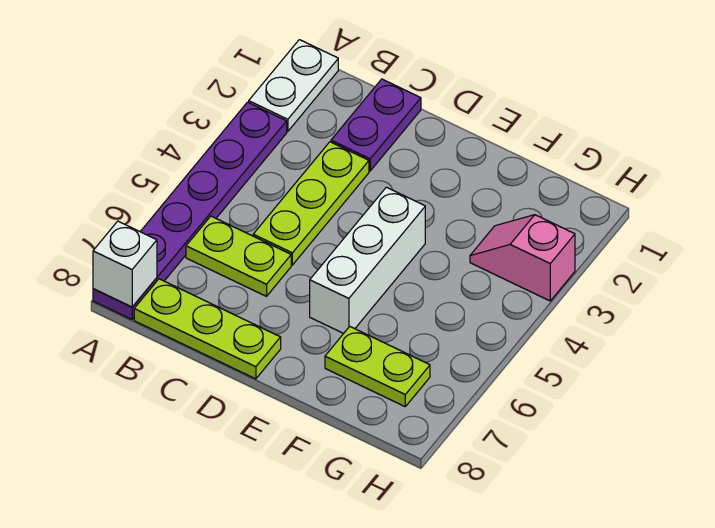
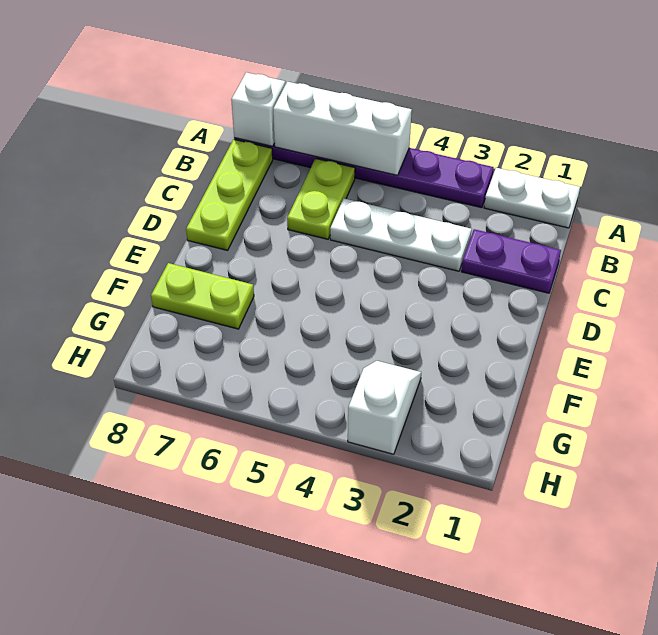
lime plate C3:C5 level 1 -> white plate C3:C5 level 1
white brick E4:E6 level 1 -> white brick A5:A7 level 2
lime plate F7:G7 level 1 -> lime plate F7:F8 level 1
pink slope G3:H3 level 1 top H -> white slope G3:H3 level 1 top H

